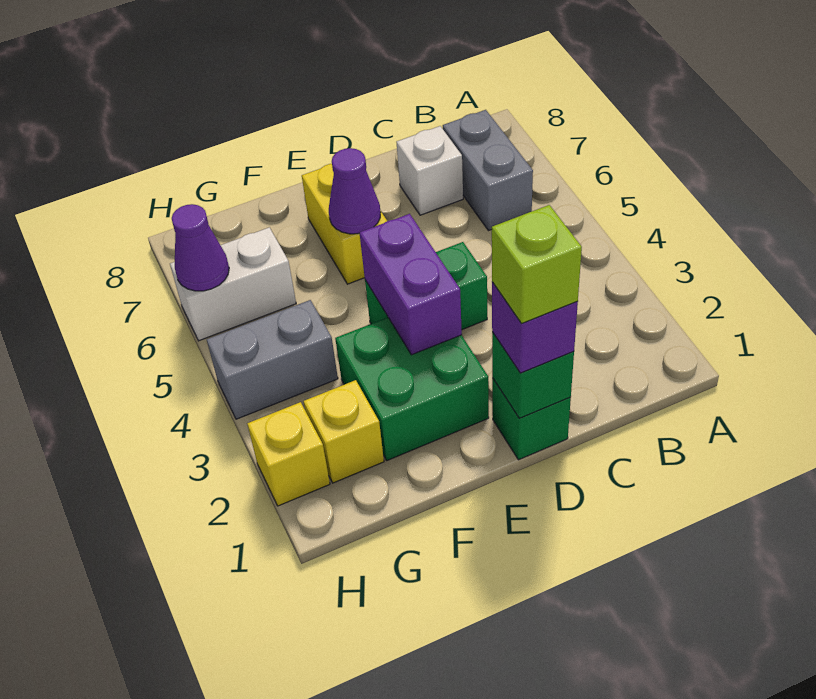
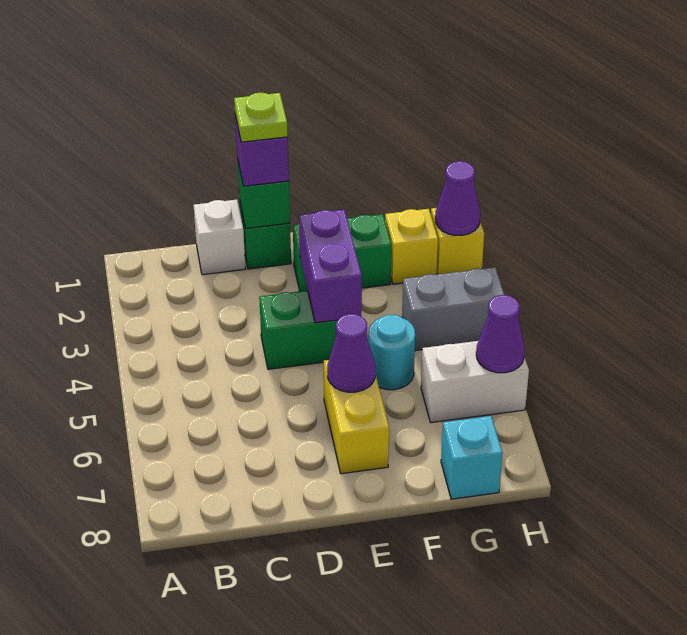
grey brick B6:B7 level 1 -> none
white brick C7 level 1 -> white brick C1 level 1
lime brick D1 level 4 -> lime plate D1 level 4
green brick E2:F3 level 1 -> green brick E2:F2 level 1
none -> cyan round brick F5 level 1
none -> cyan brick G8 level 1
none -> purple cone H2 level 2

